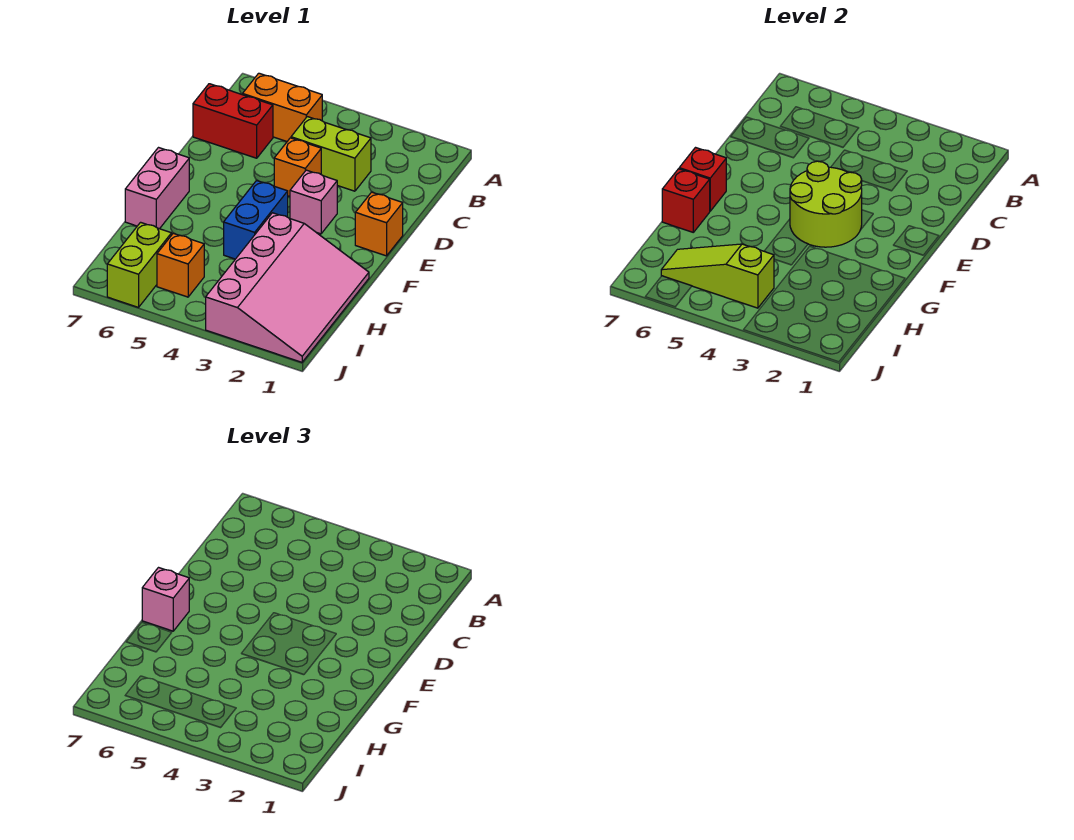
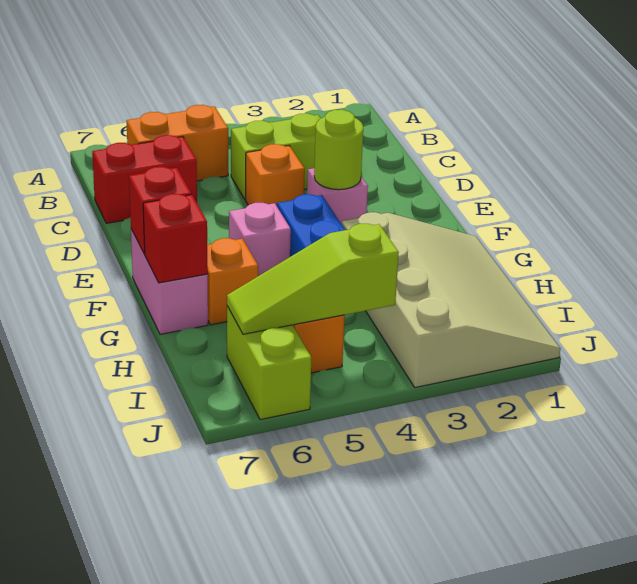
orange brick E1 level 1 -> orange brick G6 level 1
lime round brick E3:F4 level 2 -> lime round brick E3 level 2
pink brick F7 level 3 -> pink brick F5 level 1
pink slope G1:J3 level 1 top 3 -> tan slope G1:J3 level 1 top 3

